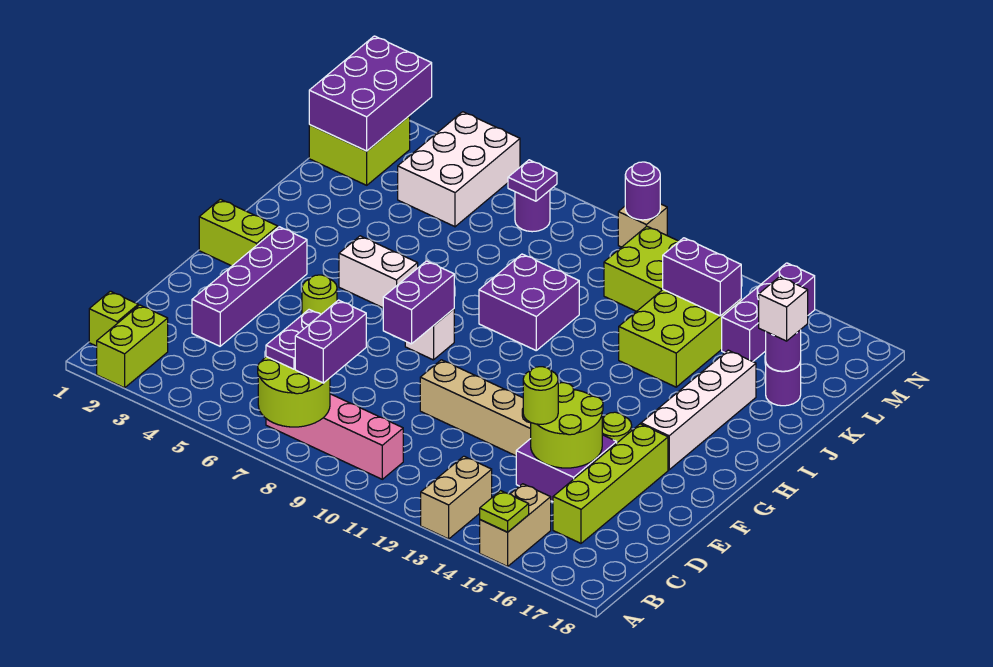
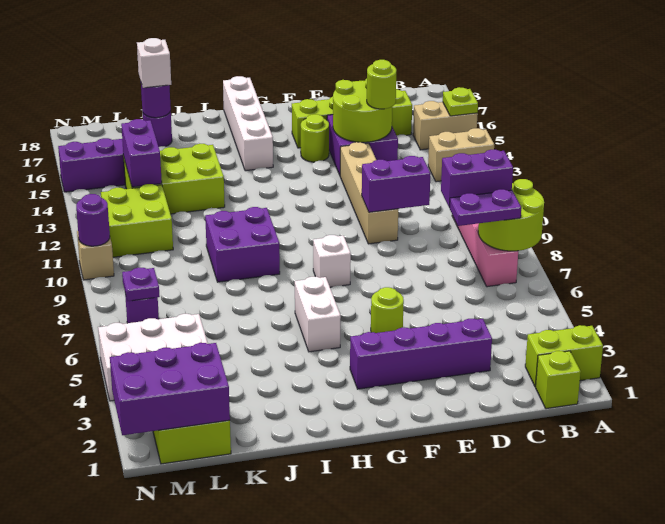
purple brick F8:G8 level 2 -> purple brick D10:E10 level 2
lime brick G1:G2 level 1 -> none
white brick G16:J16 level 1 -> white brick H15:H18 level 1

